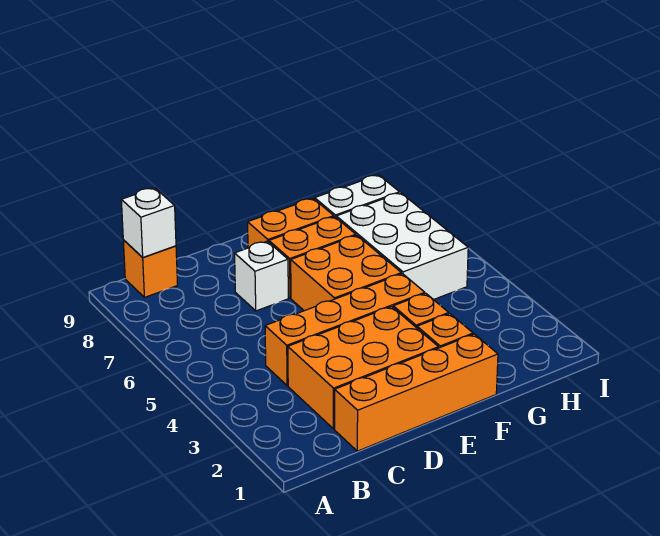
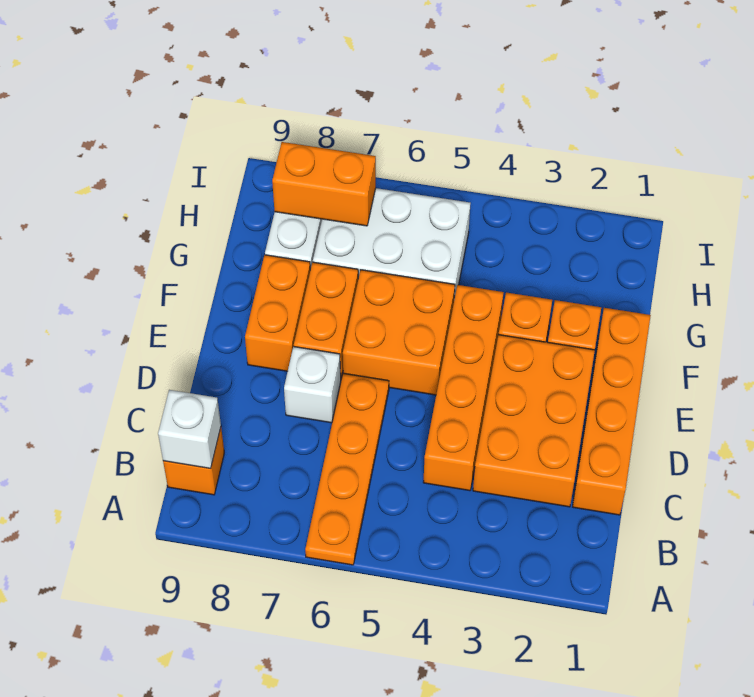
none -> orange plate A6:D6 level 1
none -> orange brick H7:H8 level 2

